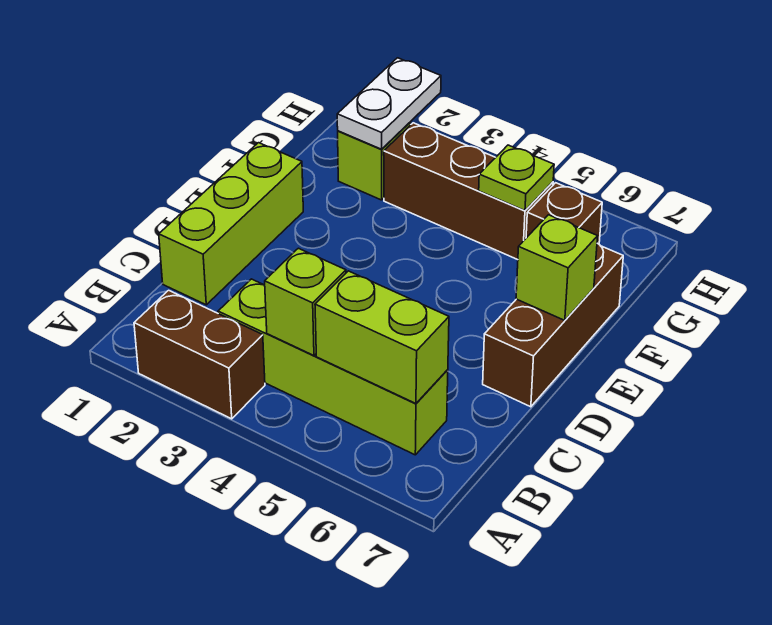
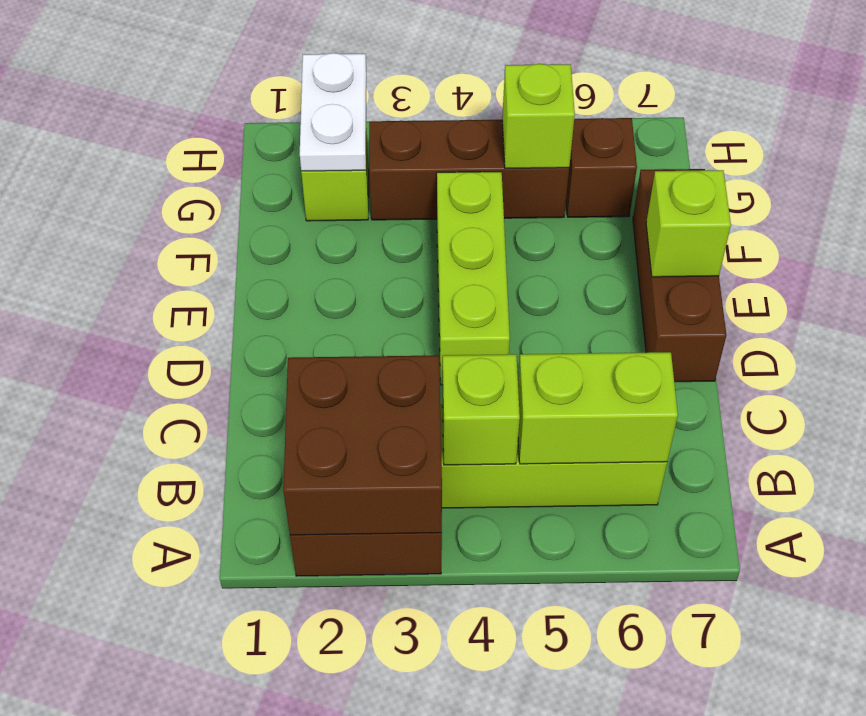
none -> brown brick A2:B3 level 2
lime brick C1:E1 level 1 -> lime brick D4:F4 level 1
lime plate G5 level 2 -> lime brick G5 level 2

